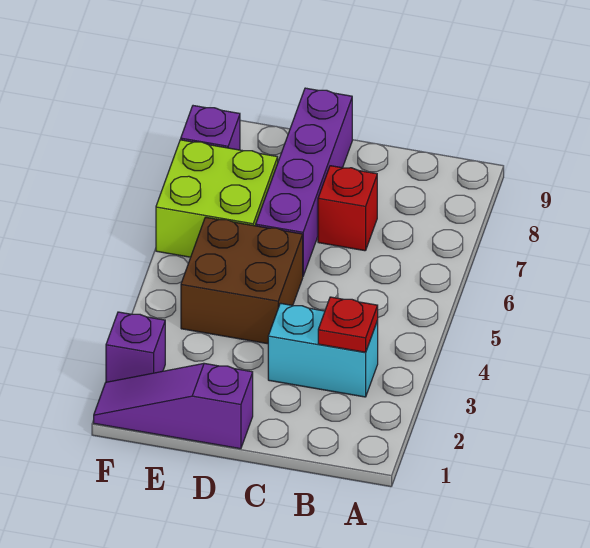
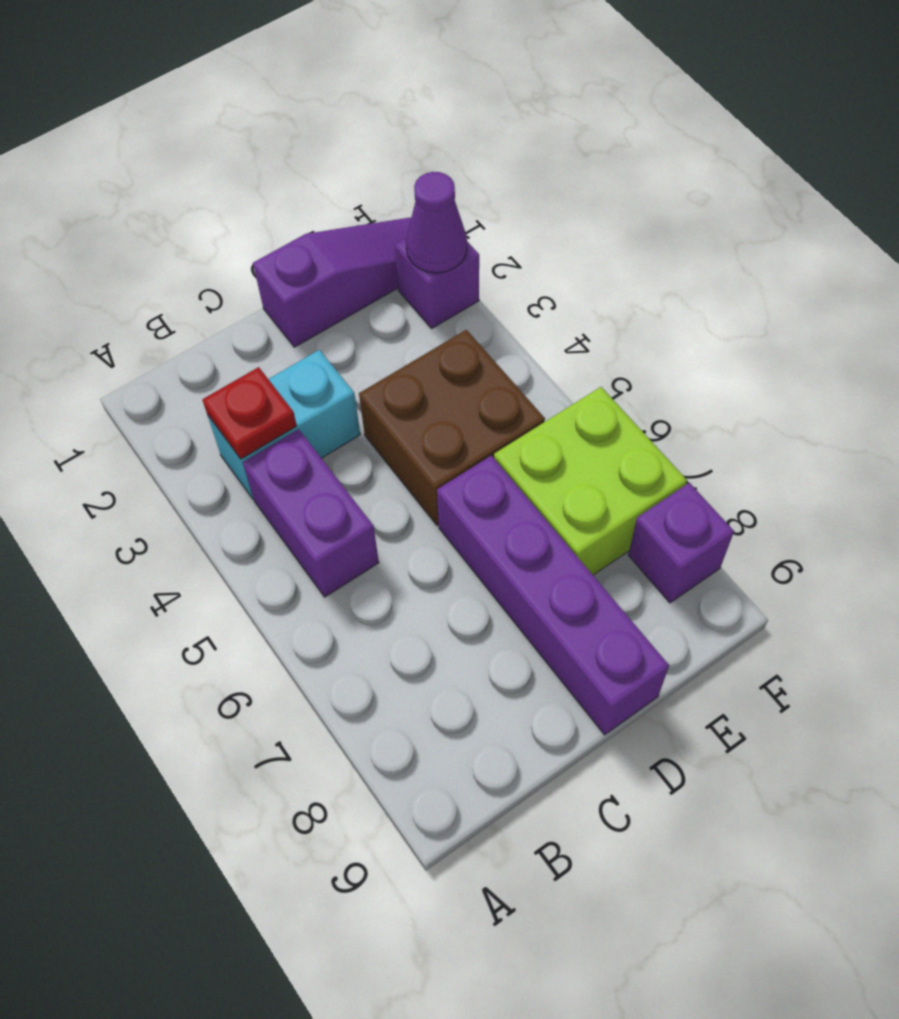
none -> purple brick B4:B5 level 1
red brick C7 level 1 -> none
none -> purple cone F2 level 2

